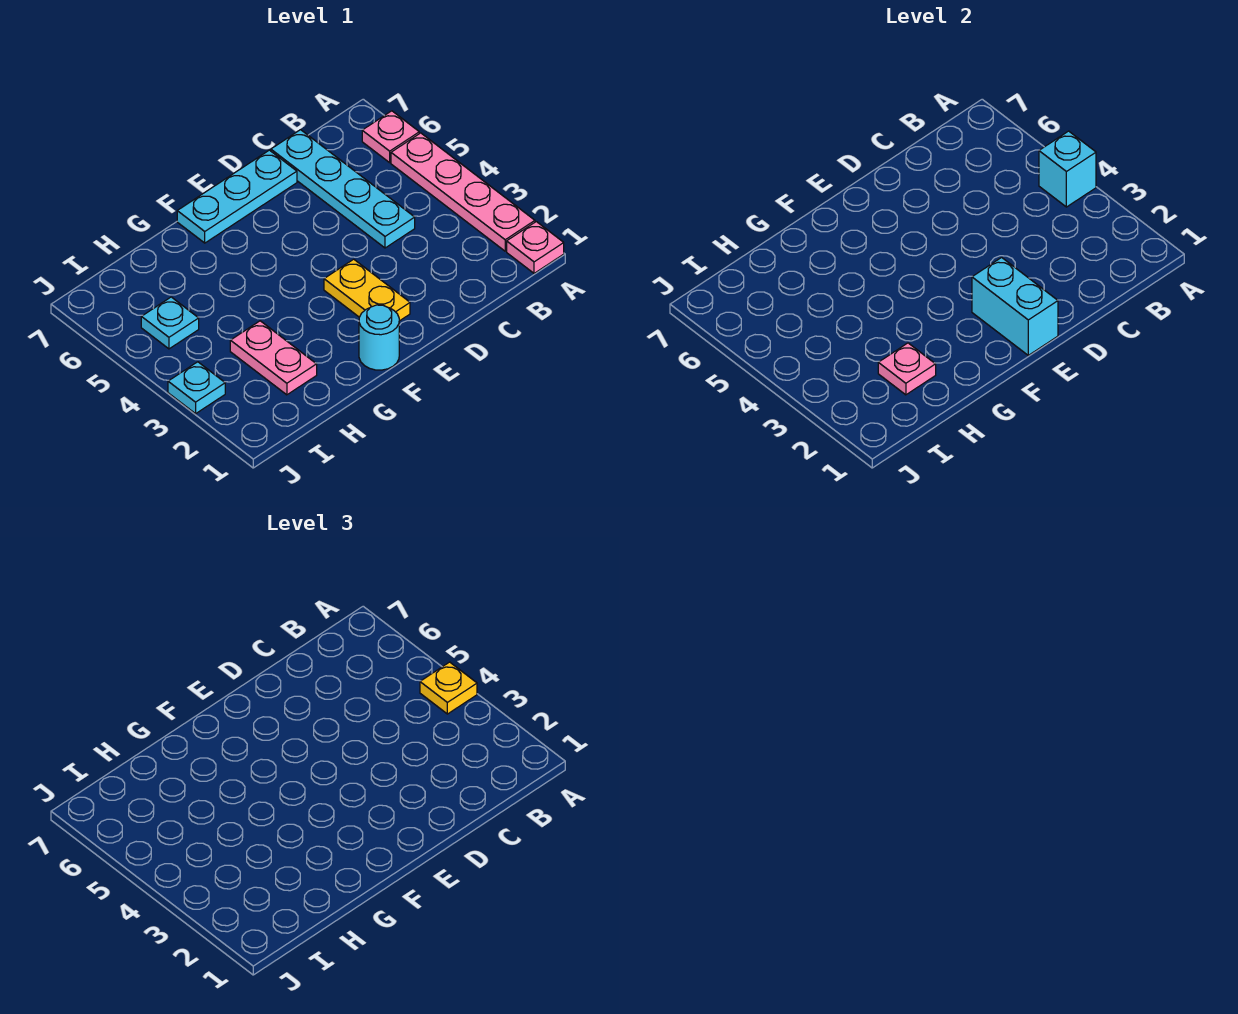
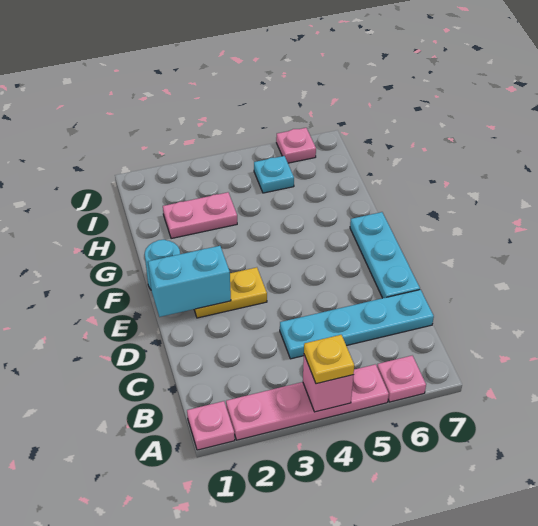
cyan brick A4 level 2 -> pink brick A4 level 2
pink plate H2 level 2 -> pink plate J6 level 1
cyan plate J3 level 1 -> none

